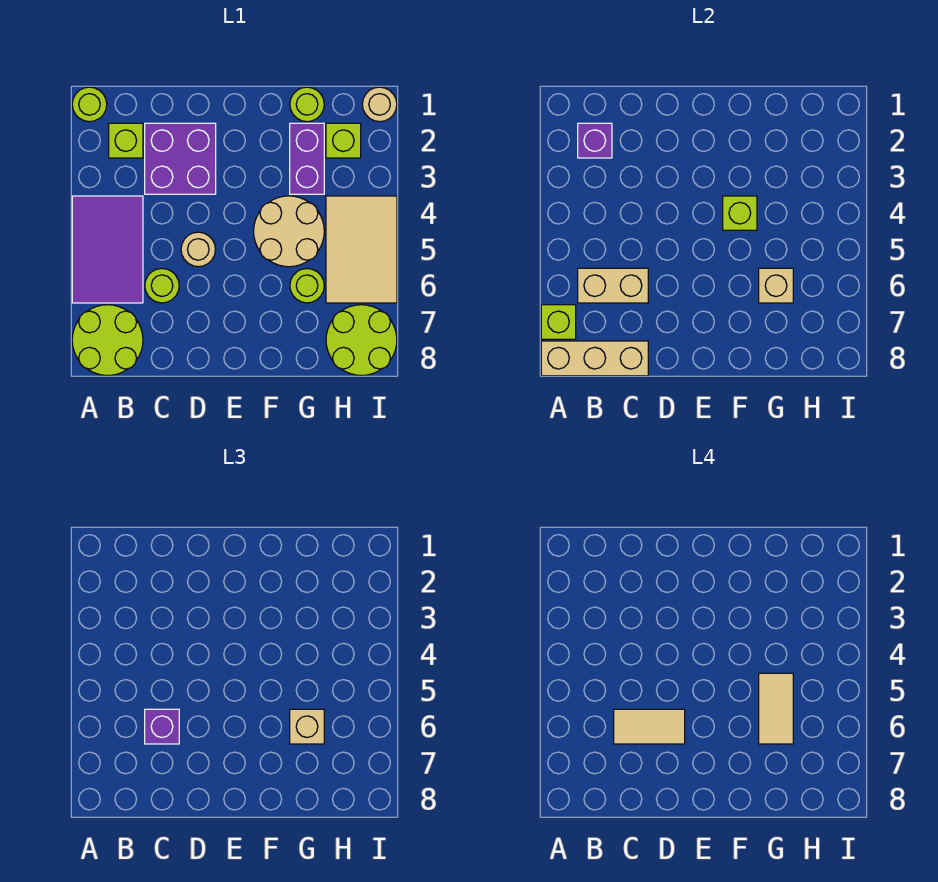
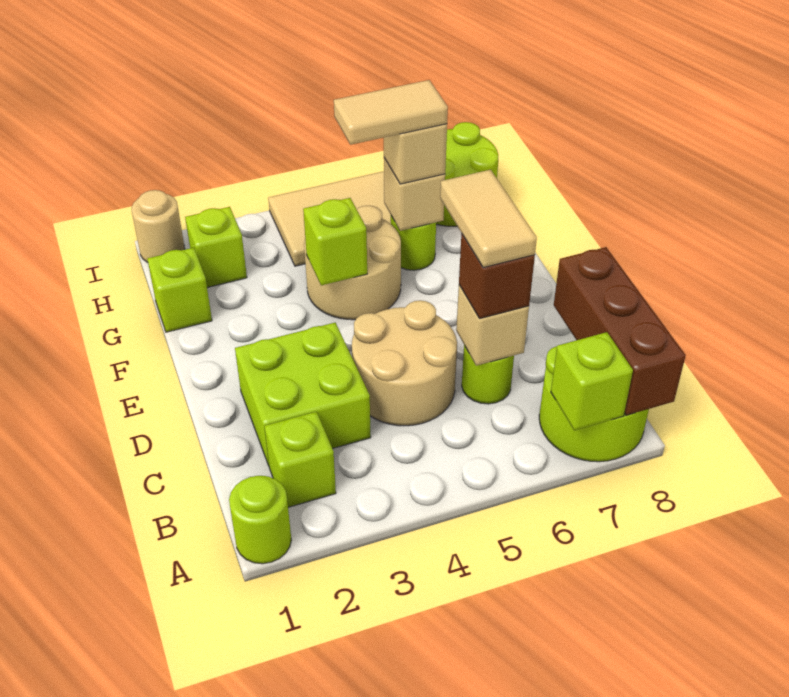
purple tile A4:B6 level 1 -> none
tan brick A8:C8 level 2 -> brown brick A8:C8 level 2
purple brick B2 level 2 -> none
tan brick B6:C6 level 2 -> tan brick C6 level 2
purple brick C2:D3 level 1 -> lime brick C2:D3 level 1
purple brick C6 level 3 -> brown brick C6 level 3
tan round brick D5 level 1 -> tan round brick C4:D5 level 1
lime round brick G1 level 1 -> lime brick G1 level 1
purple brick G2:G3 level 1 -> none

